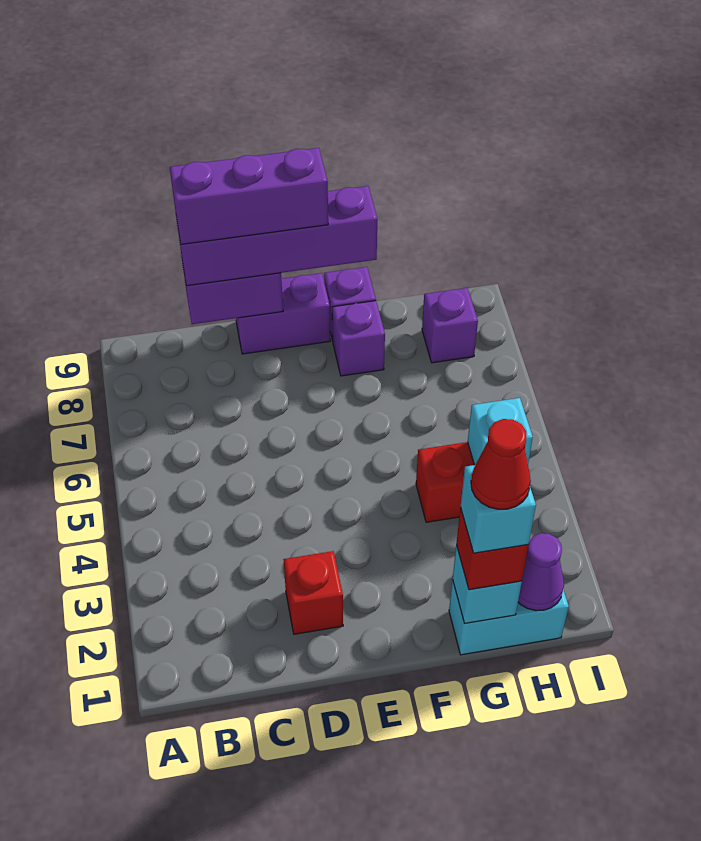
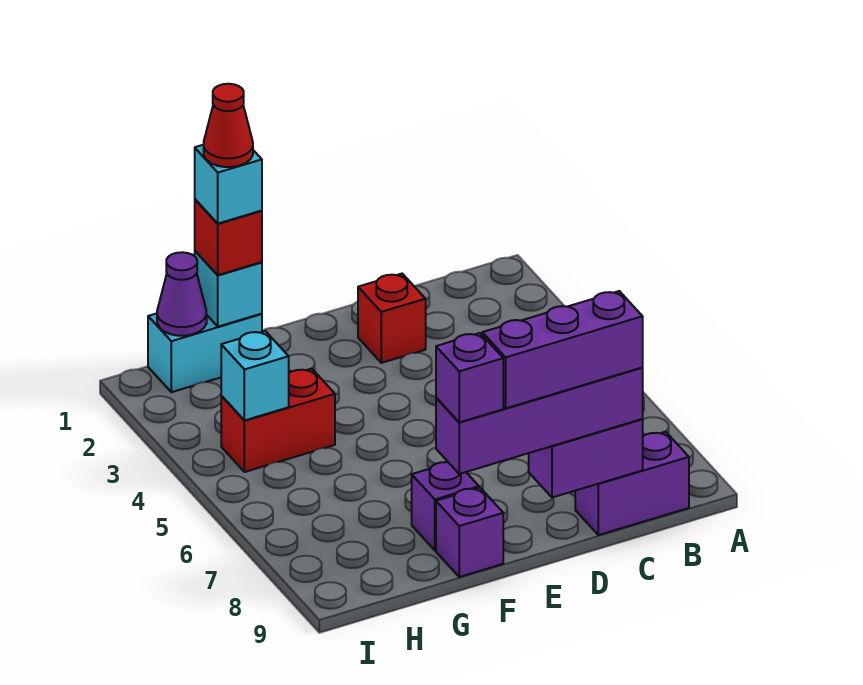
purple brick D9:E9 level 1 -> purple brick B9:C9 level 1
purple brick H8 level 1 -> purple brick F9 level 4

